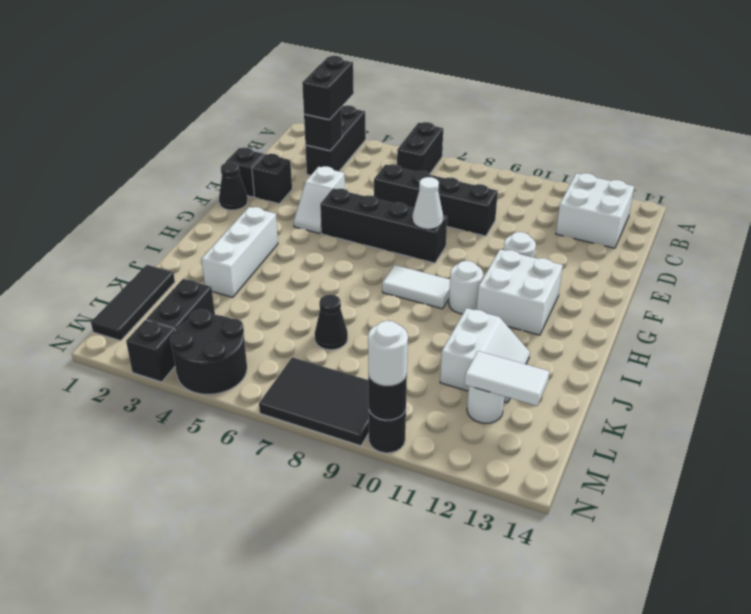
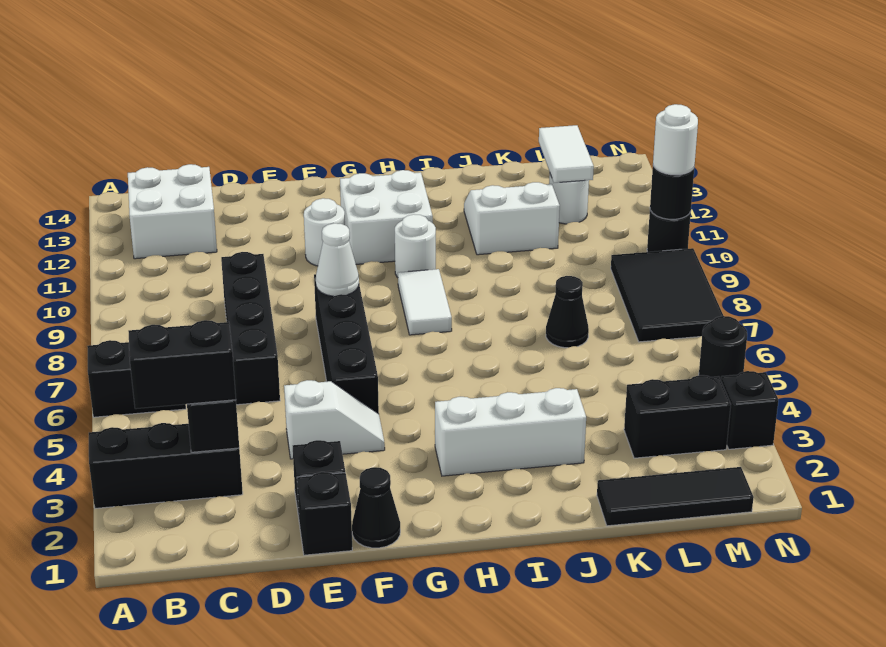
black round brick M4:N5 level 1 -> black round brick N5 level 1

